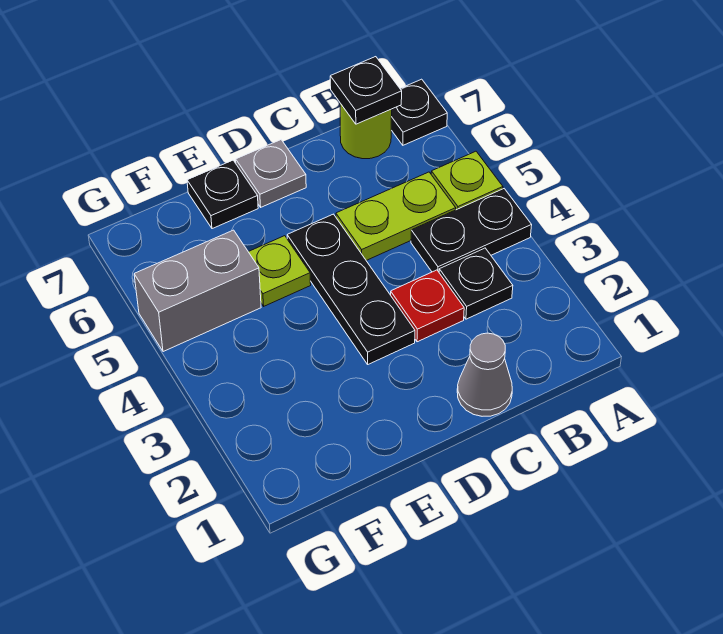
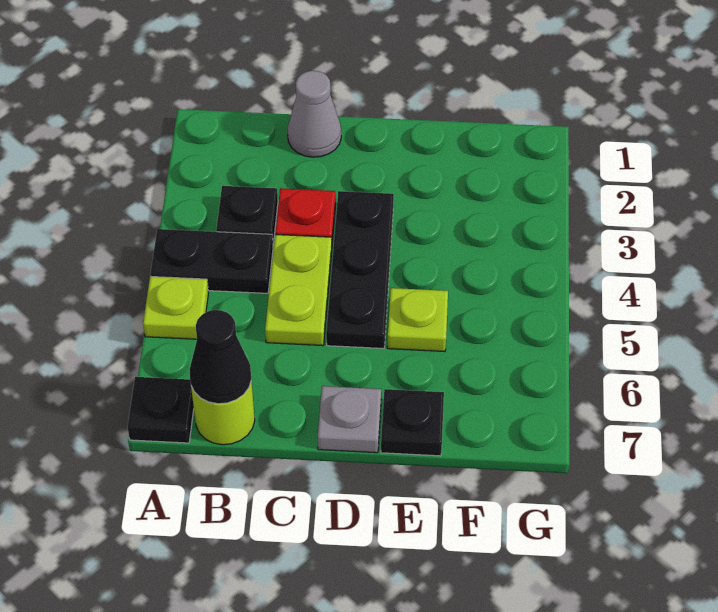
lime plate B5:C5 level 1 -> lime plate C4:C5 level 1
black plate B7 level 2 -> black cone B7 level 2
grey brick F5:G5 level 1 -> none

